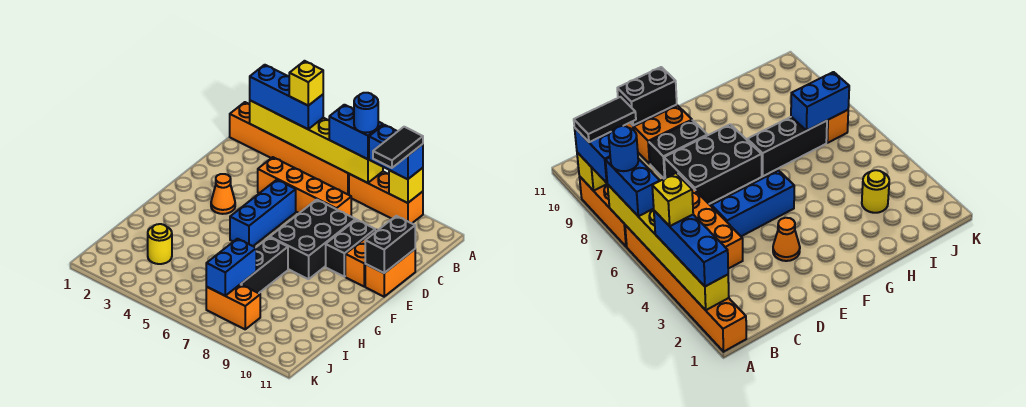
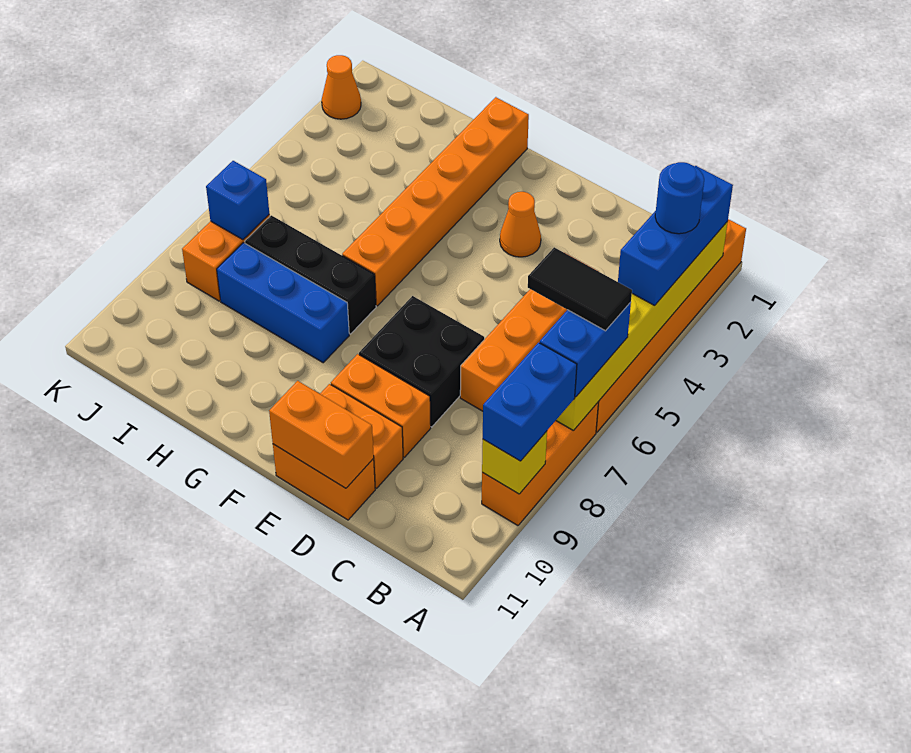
yellow brick A4 level 4 -> none
blue round brick A7 level 4 -> blue round brick A3 level 4
black tile A9:B9 level 4 -> black tile A6:B6 level 4
blue brick D5:F5 level 1 -> blue brick G8:I8 level 1
black brick D7:F8 level 1 -> black brick D7:E8 level 1
black brick D9:E9 level 1 -> orange brick D9:E9 level 1
black brick D11:E11 level 2 -> orange brick D11:E11 level 2
none -> orange brick G1:G6 level 1
yellow round brick I3 level 1 -> none
blue brick I7:J7 level 2 -> blue brick J7 level 2
none -> orange cone K2 level 1

